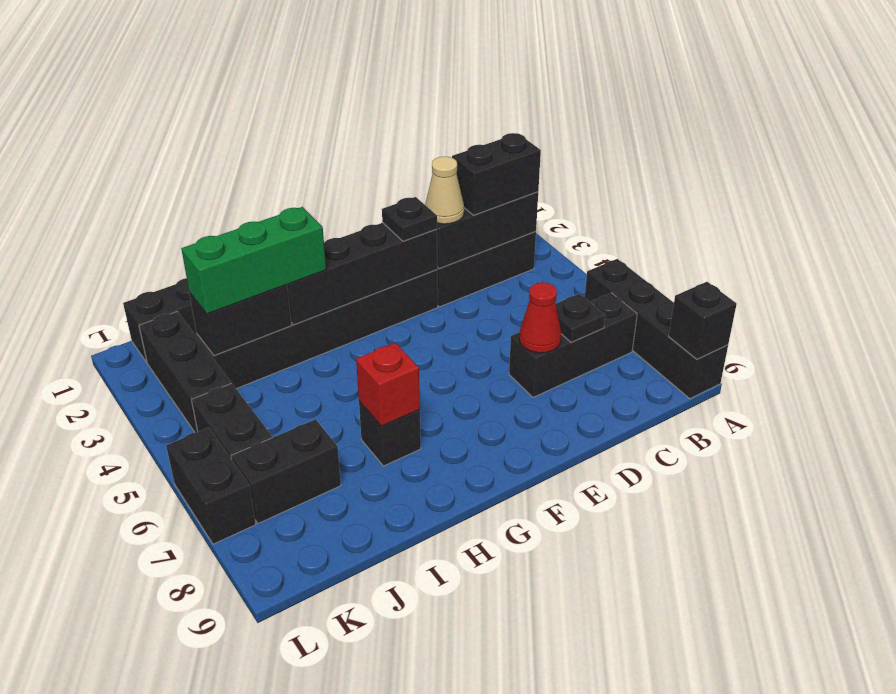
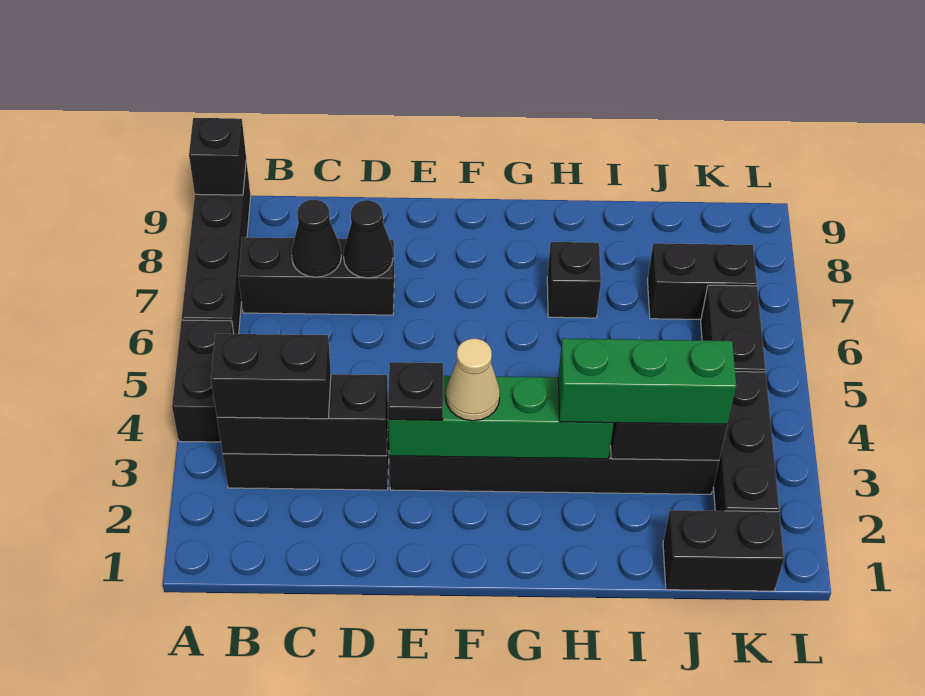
black plate C7 level 2 -> black cone C7 level 2
tan cone D3 level 3 -> tan cone F3 level 3
red cone D7 level 2 -> black cone D7 level 2
black brick E3:H3 level 2 -> green brick E3:H3 level 2
red brick H7 level 2 -> none
black brick L6:L7 level 1 -> black brick A4:A5 level 1

